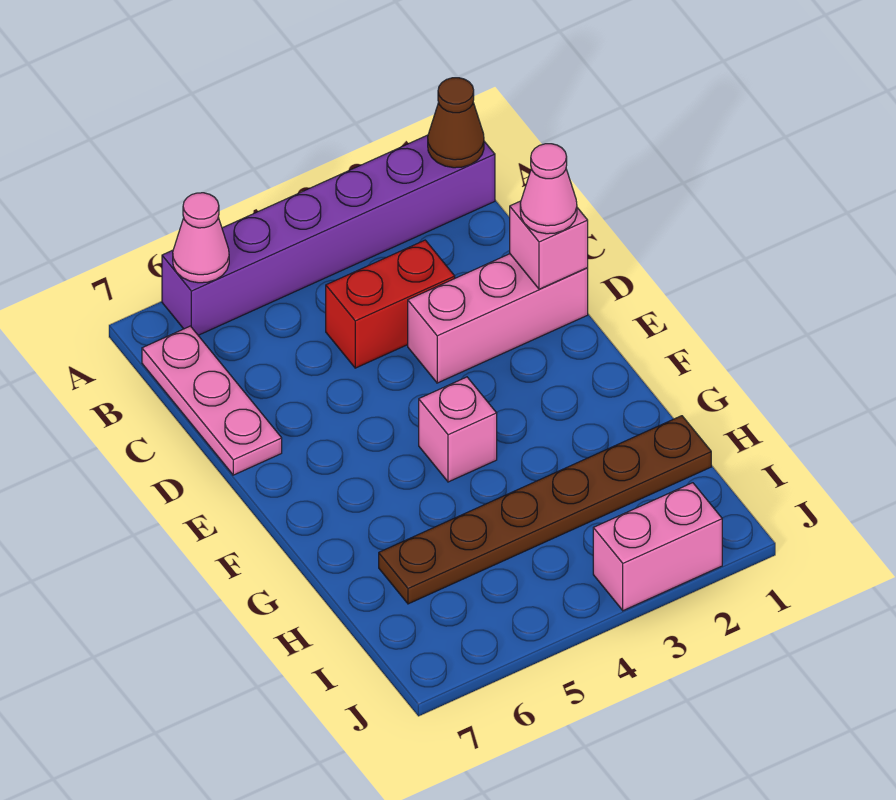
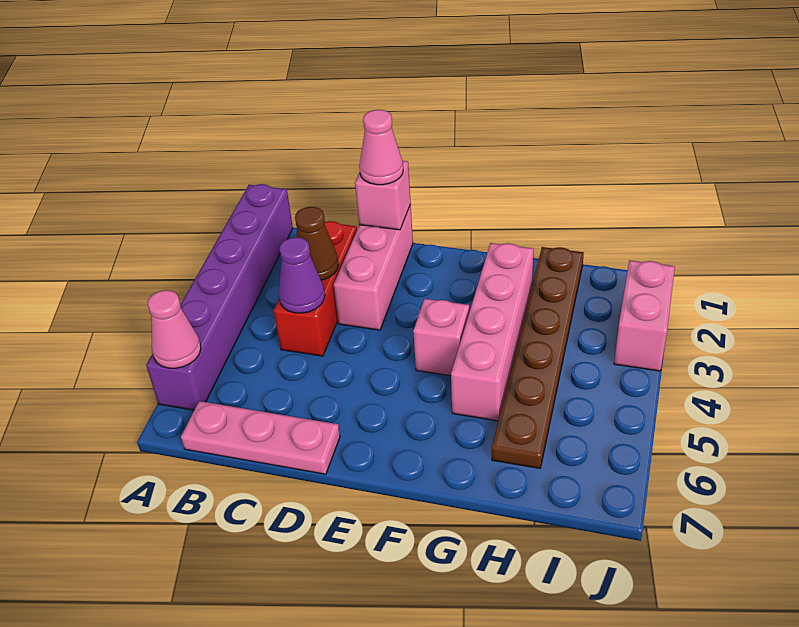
brown cone A1 level 2 -> brown cone C3 level 2
red brick C3:C4 level 1 -> red brick C2:C4 level 1
none -> purple cone C4 level 2
none -> pink brick G2:G5 level 1

